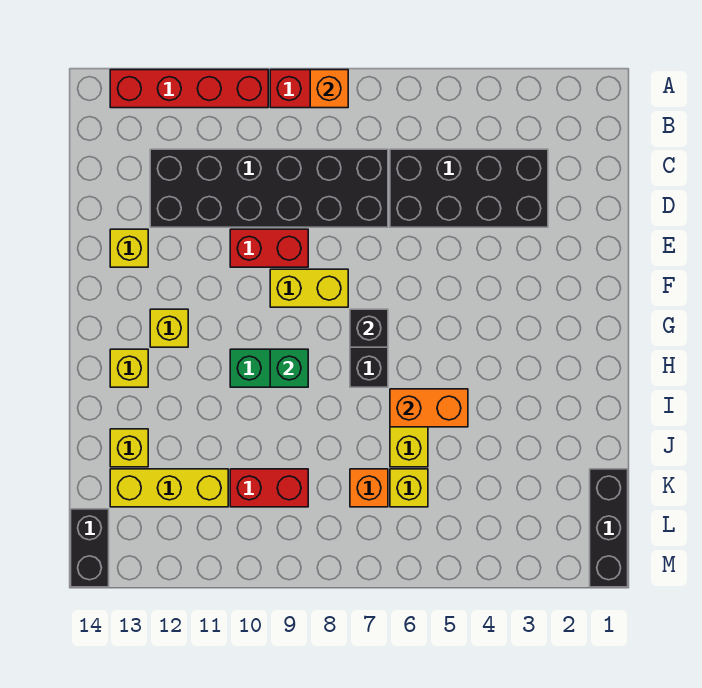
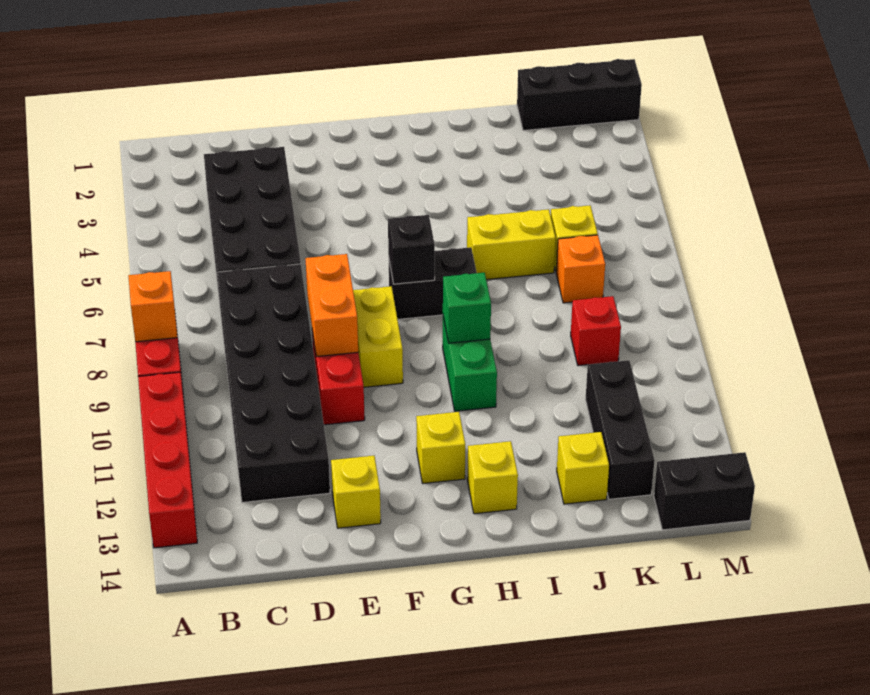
orange brick I5:I6 level 2 -> orange brick E8:E9 level 2
red brick K9:K10 level 1 -> red brick K9 level 1
yellow brick K11:K13 level 1 -> black brick K11:K13 level 1

